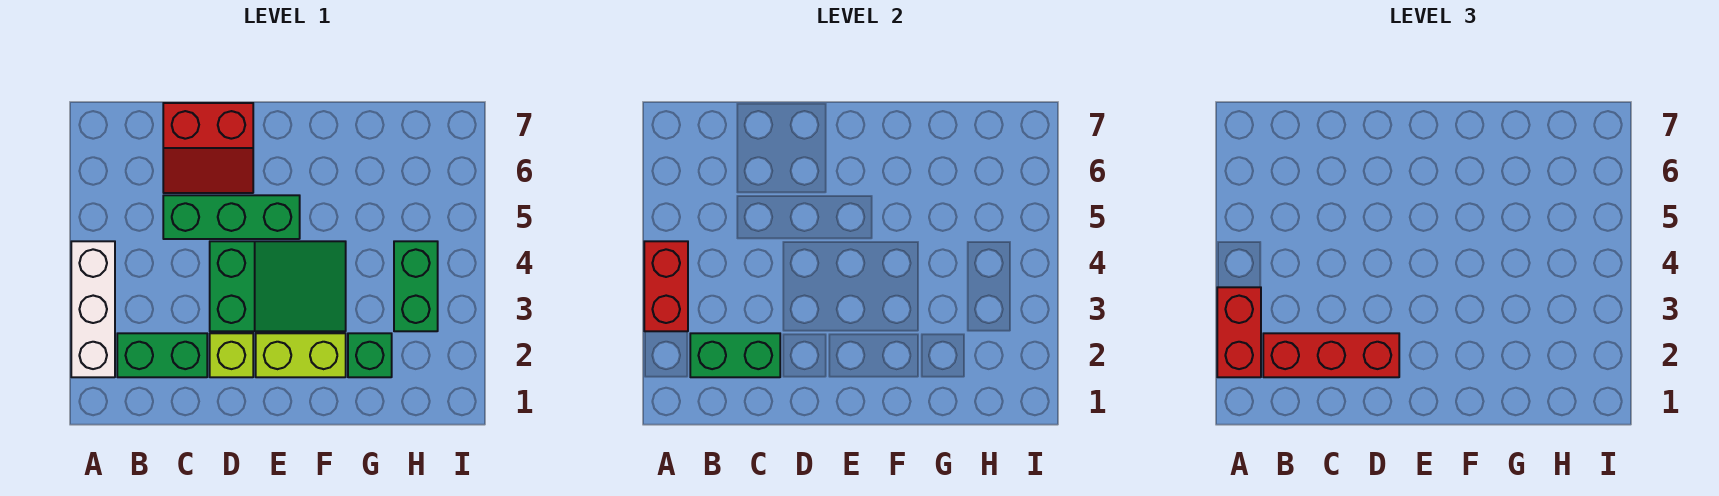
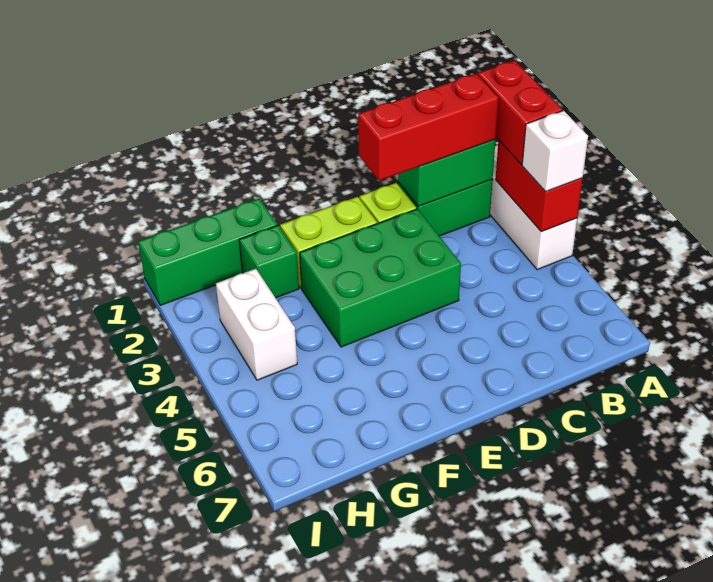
none -> white brick A4 level 3
green brick C5:E5 level 1 -> green brick G1:I1 level 1
red slope C6:D7 level 1 top 7 -> none
green slope D3:F4 level 1 top D -> green brick D3:F4 level 1
green brick H3:H4 level 1 -> white brick H3:H4 level 1

